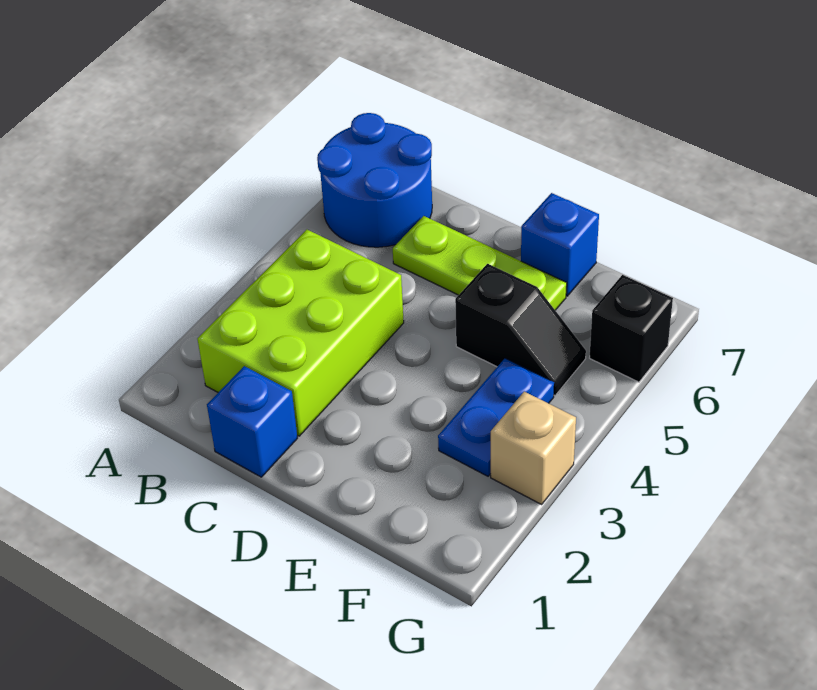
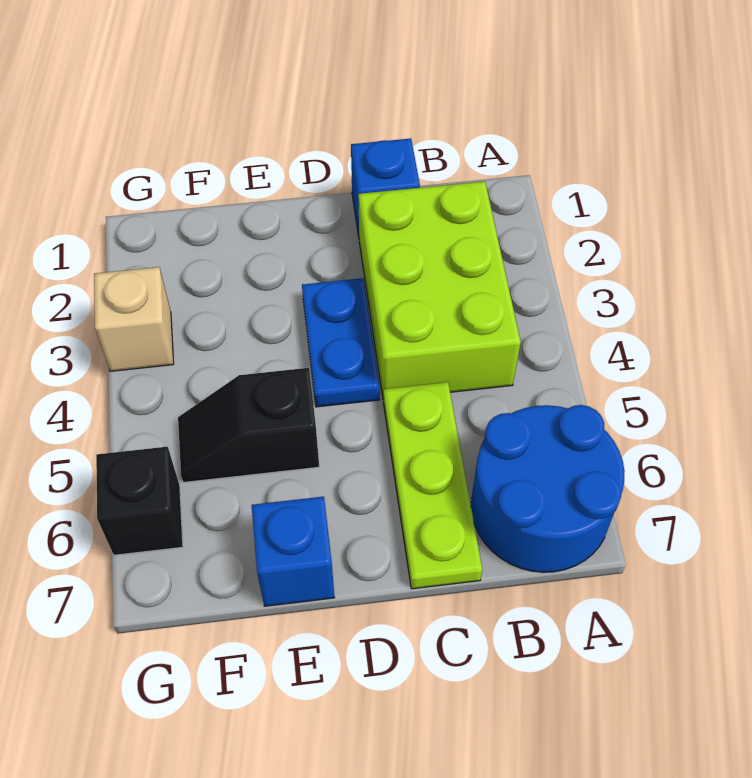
lime plate C6:E6 level 1 -> lime plate C5:C7 level 1
blue plate F3:F4 level 1 -> blue plate D3:D4 level 1

